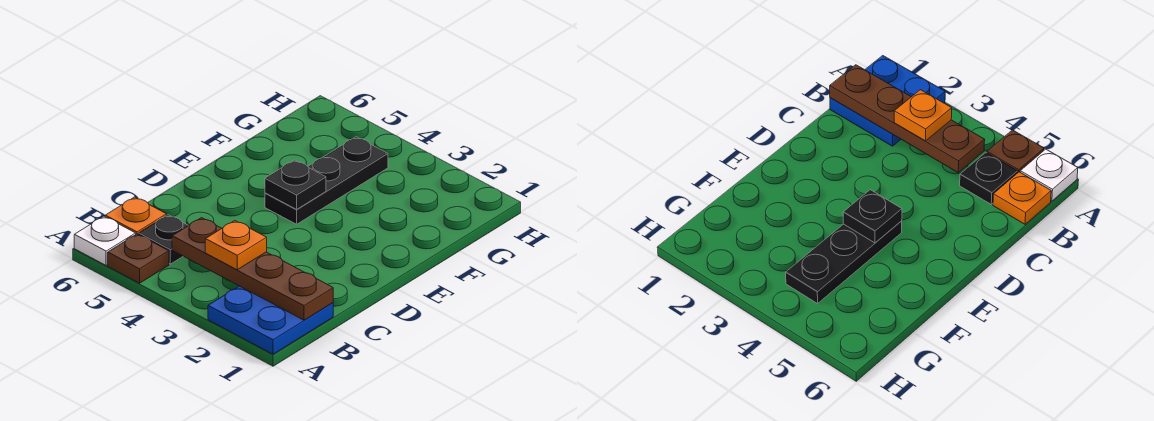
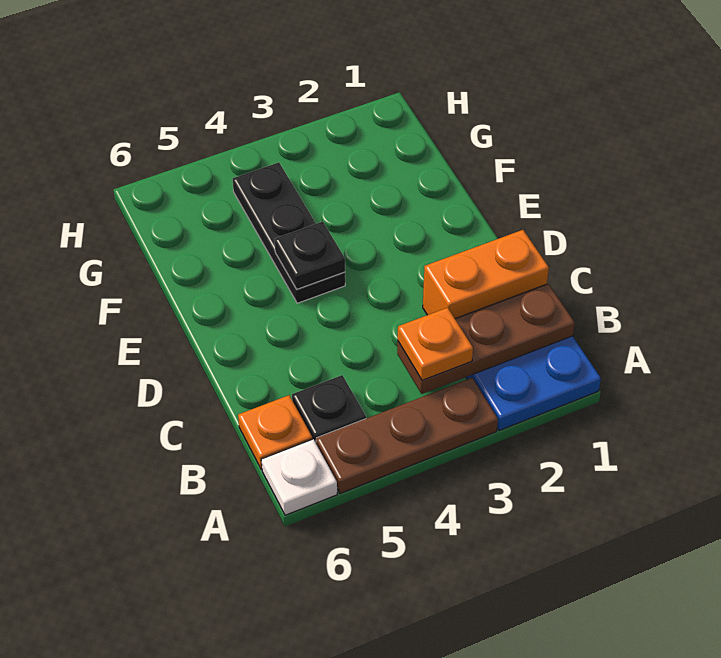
brown plate A5 level 1 -> brown plate A3:A5 level 1
brown plate B1:B4 level 2 -> brown plate B1:B3 level 2
none -> orange brick C1:C2 level 1

